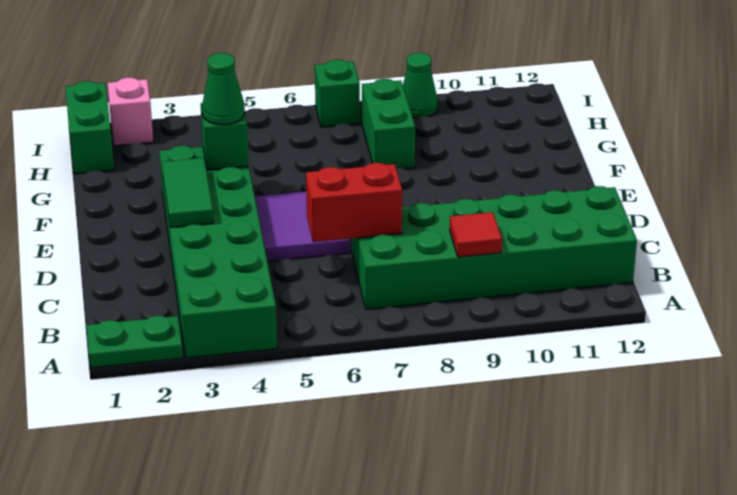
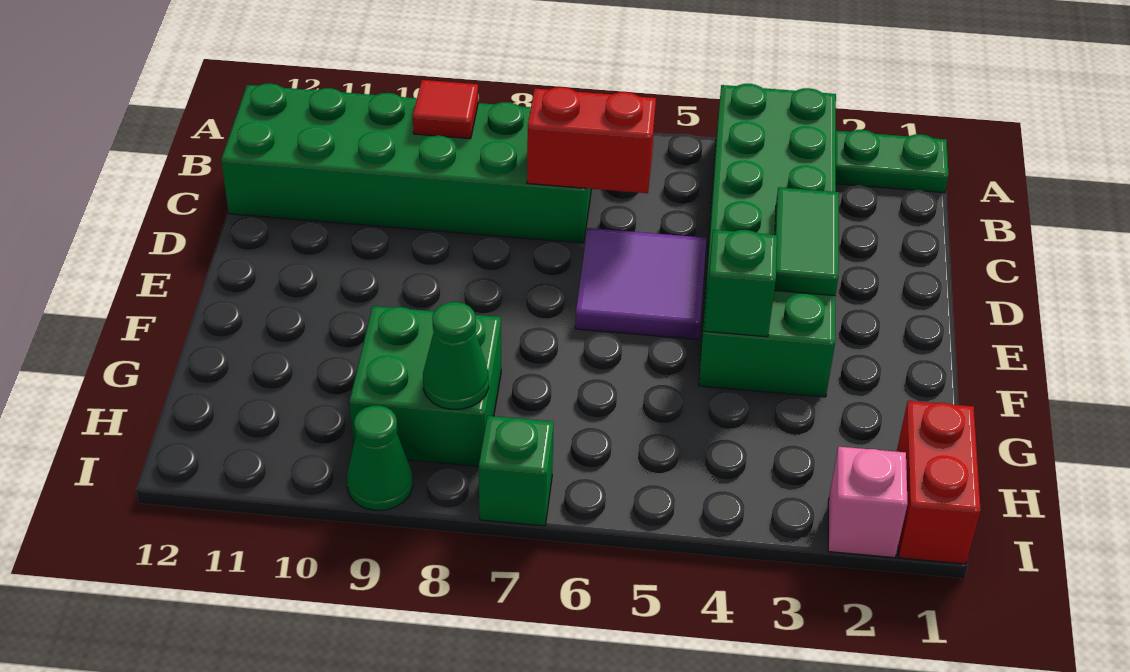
green cone F4 level 3 -> green cone H8 level 2
green brick G8:H8 level 1 -> green brick G8:H9 level 1
green brick H1:I1 level 1 -> red brick H1:I1 level 1

